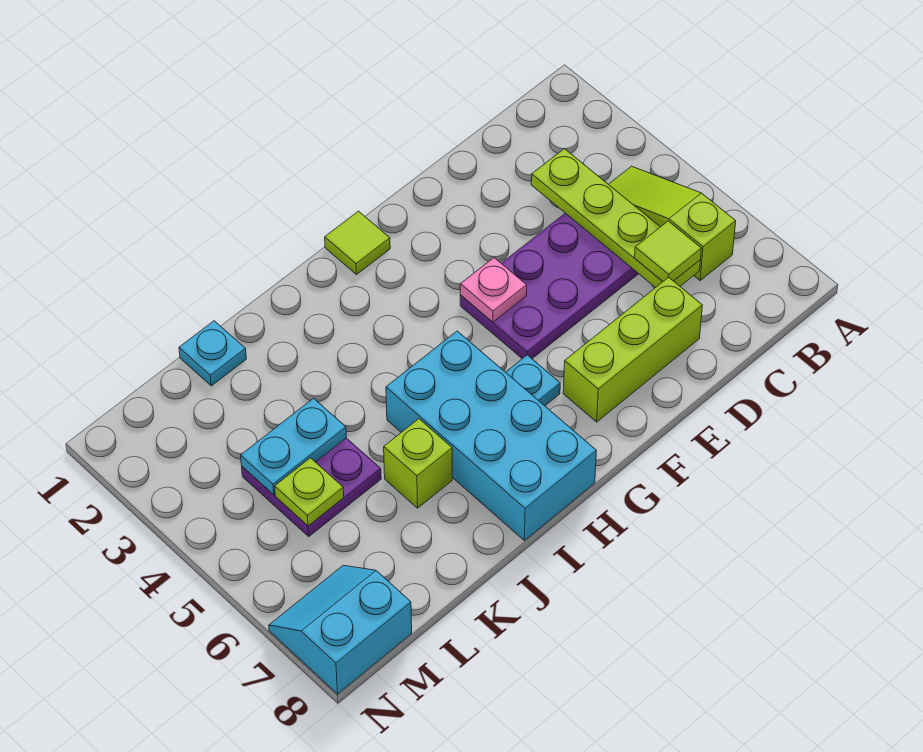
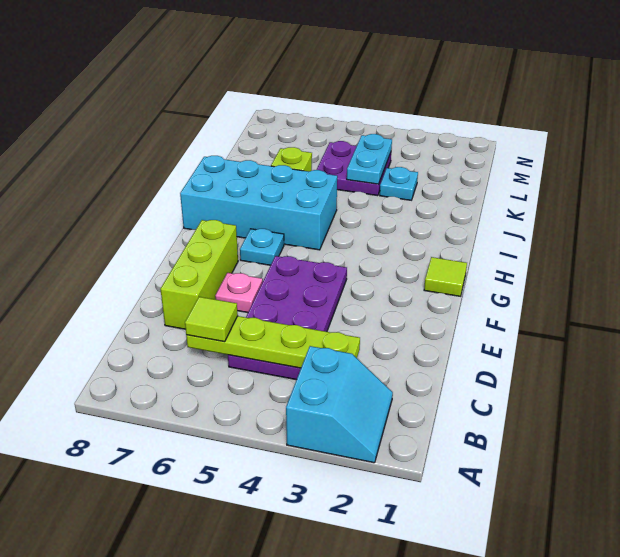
lime slope B4:B6 level 1 top 6 -> none
pink plate F4 level 2 -> pink plate E6 level 1
cyan plate K1 level 1 -> cyan plate K3 level 1
lime plate L5 level 2 -> none
cyan slope M7:N8 level 1 top 8 -> cyan slope A2:B3 level 1 top 3

